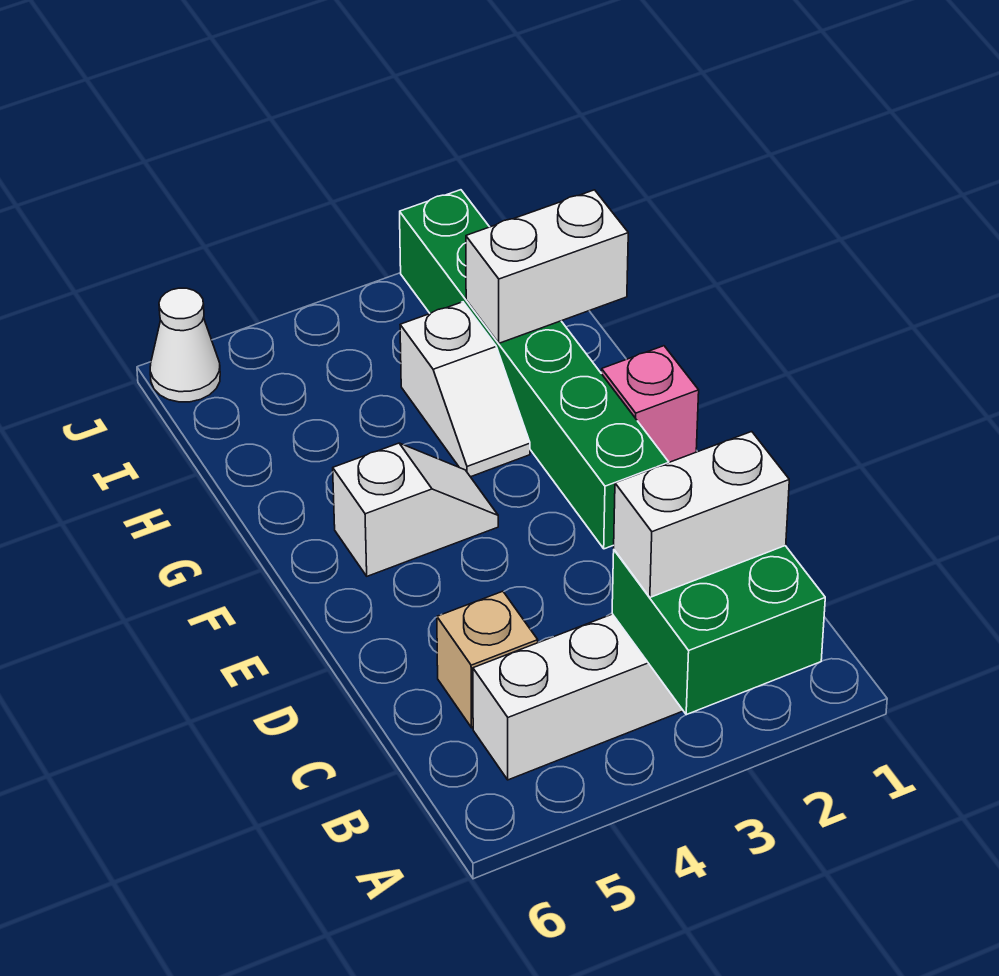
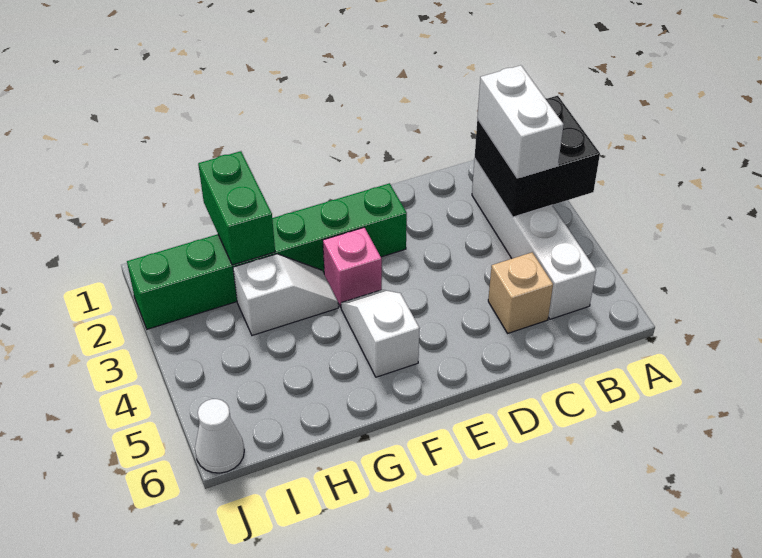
green brick A2:B3 level 2 -> black brick A2:B3 level 2
pink brick F1 level 1 -> pink brick F3 level 1
white brick H1:H2 level 2 -> green brick H1:H2 level 2

